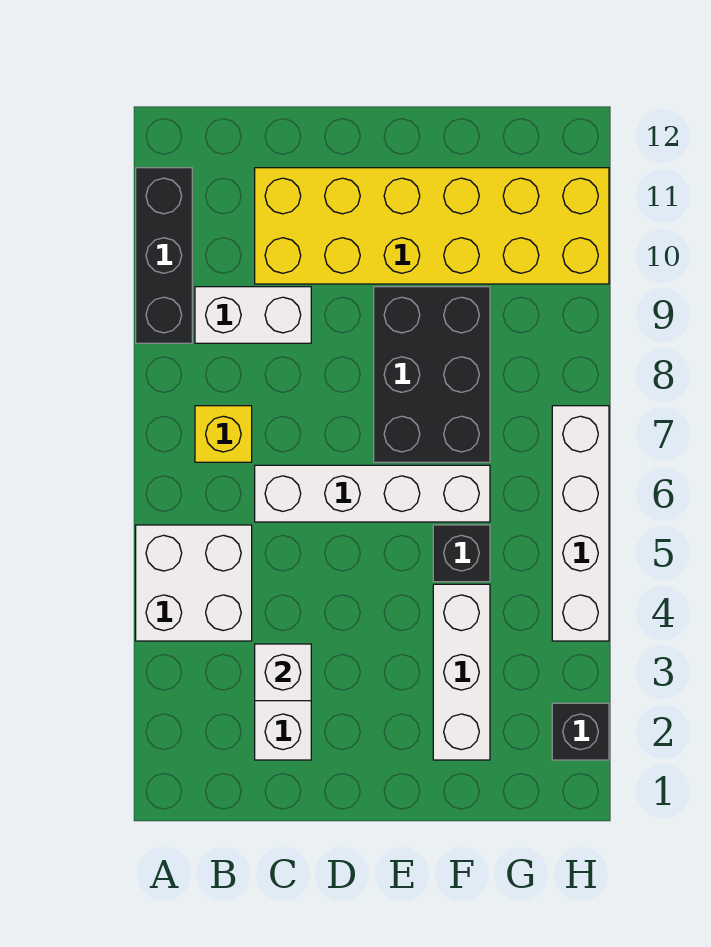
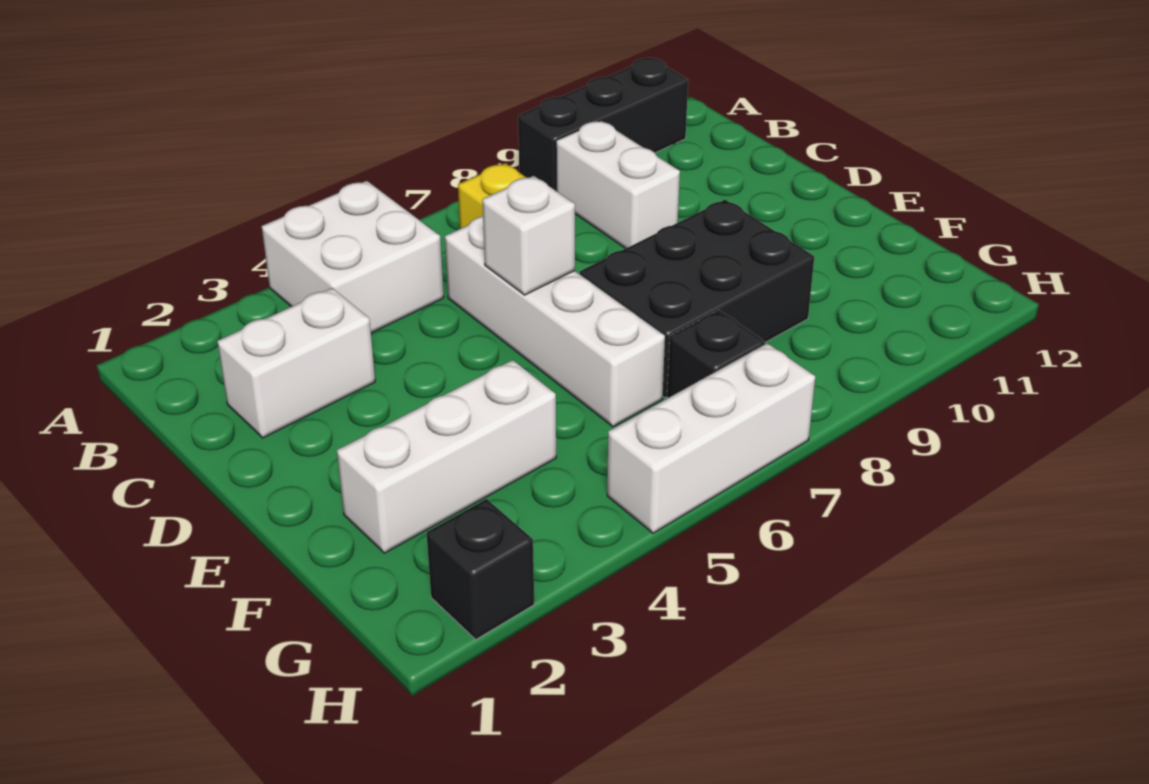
white brick C3 level 2 -> white brick D6 level 2
yellow brick C10:H11 level 1 -> none
black brick F5 level 1 -> black brick G7 level 1
white brick H4:H7 level 1 -> white brick H5:H7 level 1

